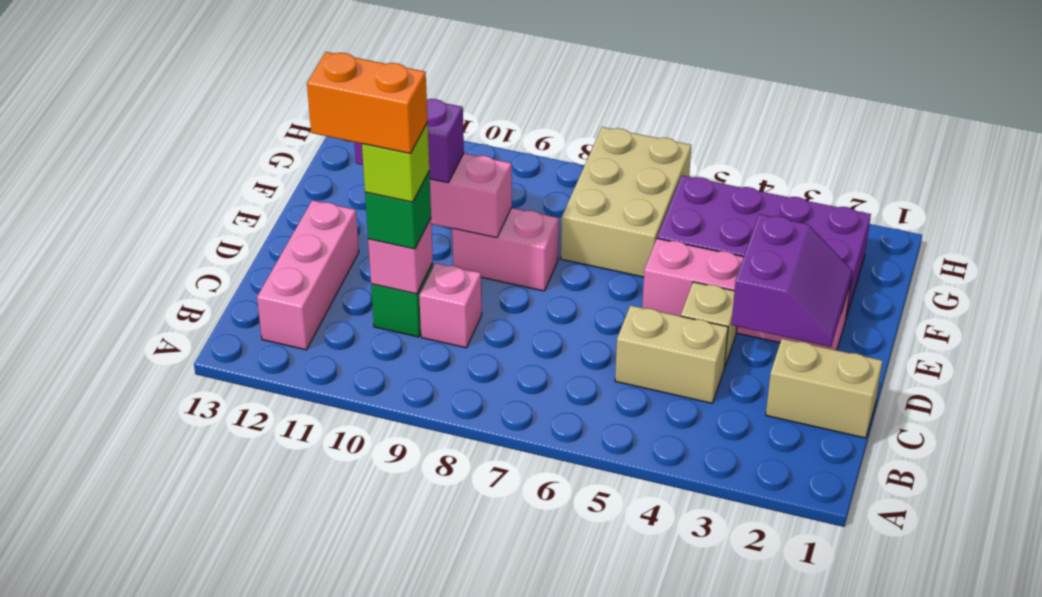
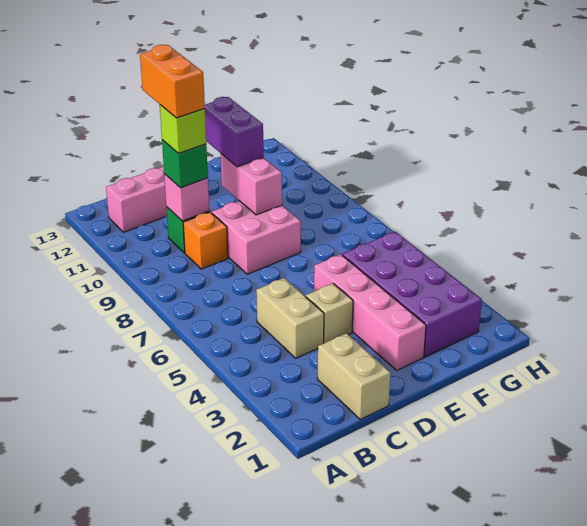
pink brick C9 level 1 -> orange brick C9 level 1
purple slope D2:E3 level 2 top 3 -> none
pink brick E8:E9 level 1 -> pink brick D8:E9 level 1
tan brick F6:H7 level 1 -> none

